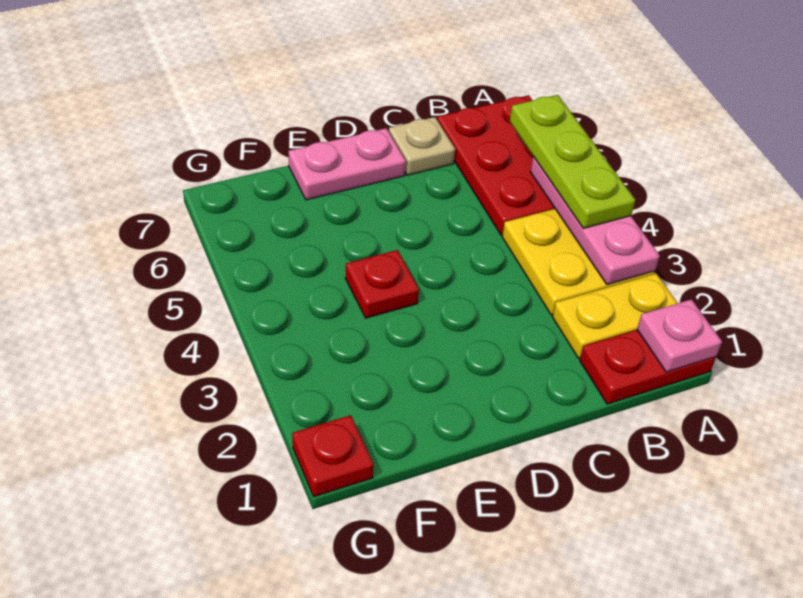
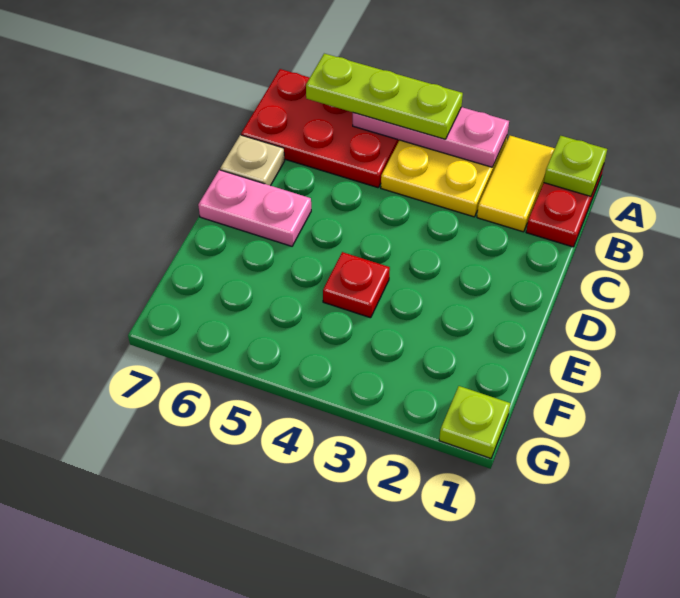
pink plate A1 level 2 -> lime plate A1 level 2
yellow plate A2:B2 level 1 -> yellow tile A2:B2 level 1
pink plate D7:E7 level 1 -> pink plate D6:D7 level 1
red plate G1 level 1 -> lime plate G1 level 1

